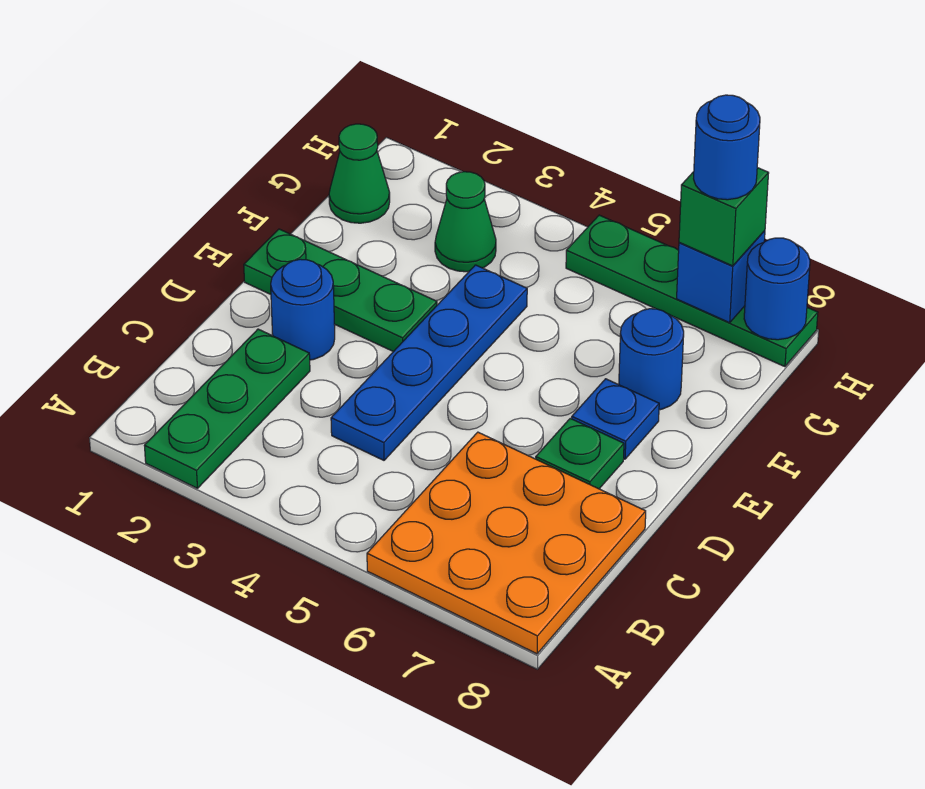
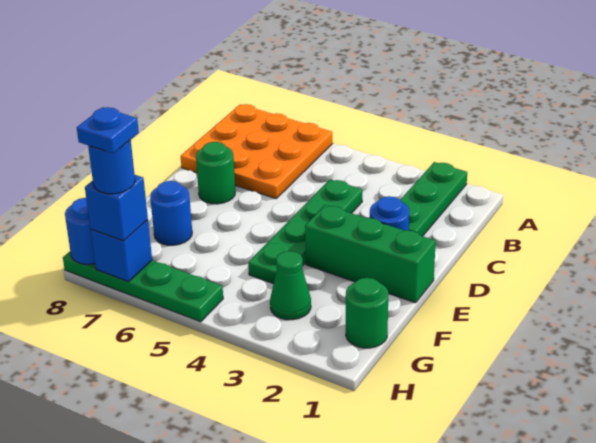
blue plate C4:F4 level 1 -> green plate C4:F4 level 1
green plate D7 level 1 -> green round brick D7 level 1
green plate E1:E3 level 1 -> green brick E1:E3 level 1
blue plate E7 level 1 -> blue plate H7 level 5
green cone G1 level 1 -> green round brick G1 level 1
green brick H7 level 3 -> blue brick H7 level 3

